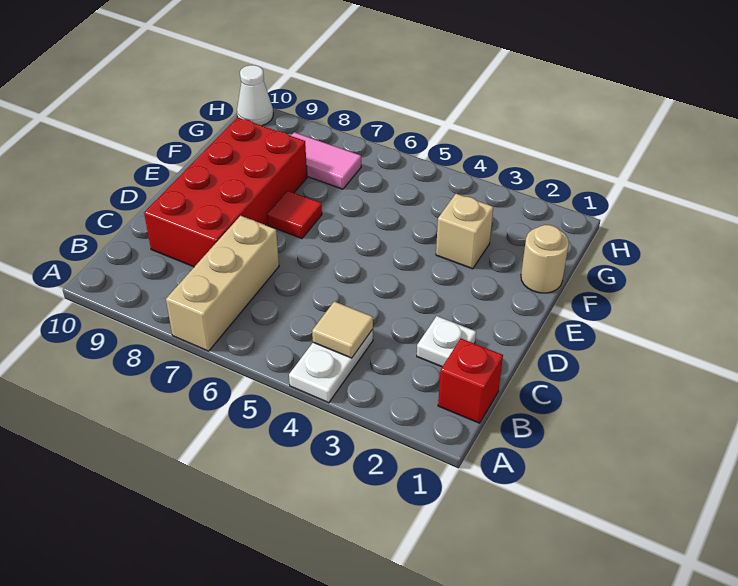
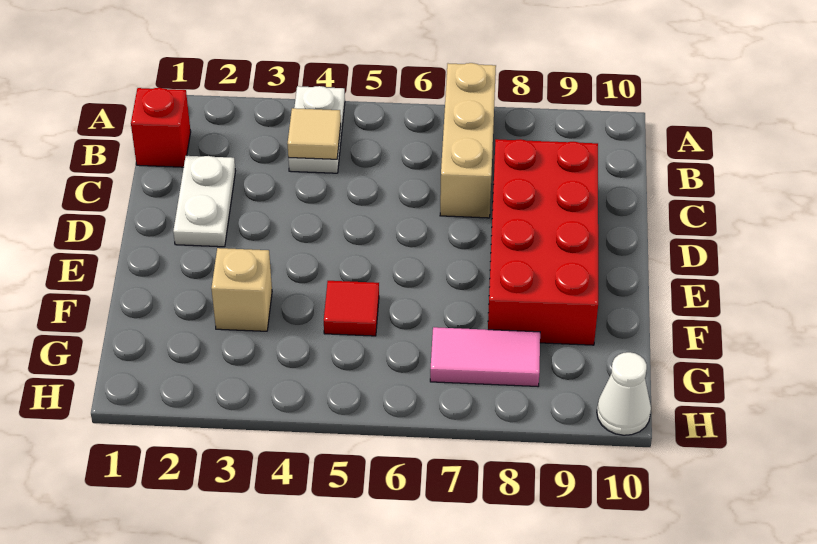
white plate C2 level 1 -> white plate C2:D2 level 1
red tile E7 level 1 -> red tile F5 level 1
tan round brick F1 level 1 -> none

